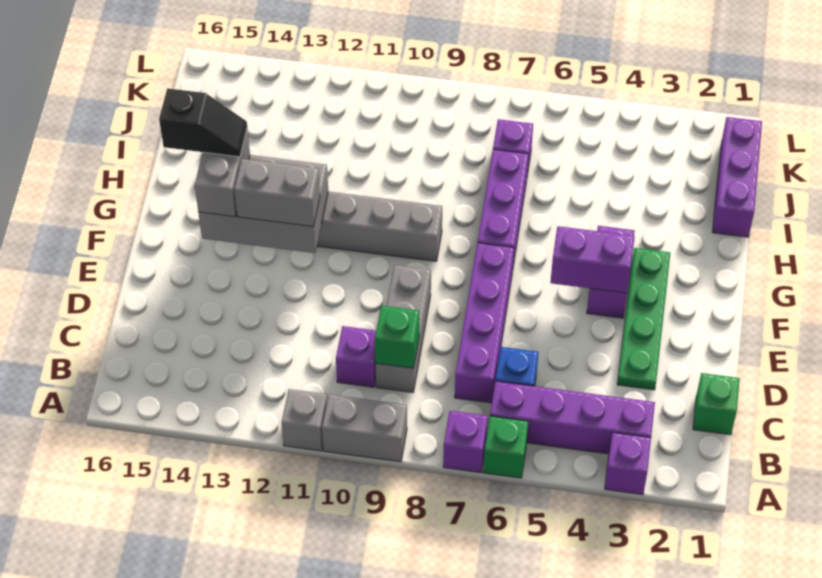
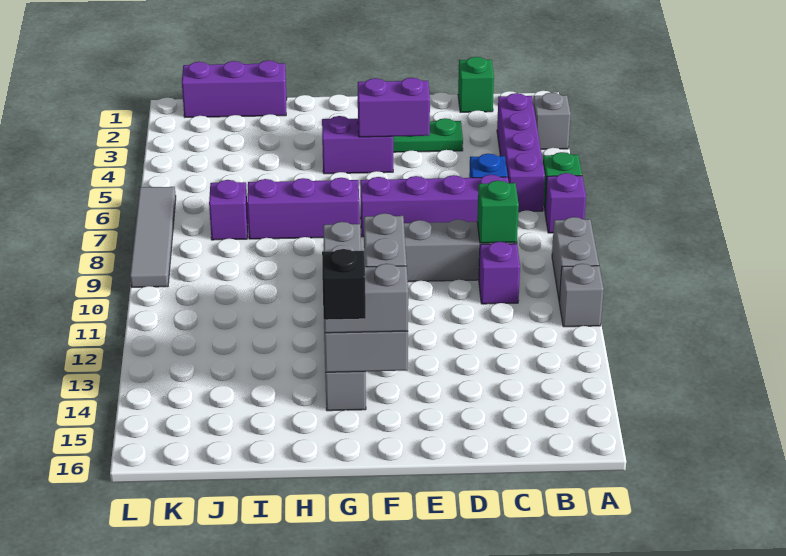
purple brick A3 level 1 -> grey brick A3 level 1
purple brick F4:F5 level 2 -> purple brick E4:F4 level 2
none -> grey tile L6:L9 level 1

